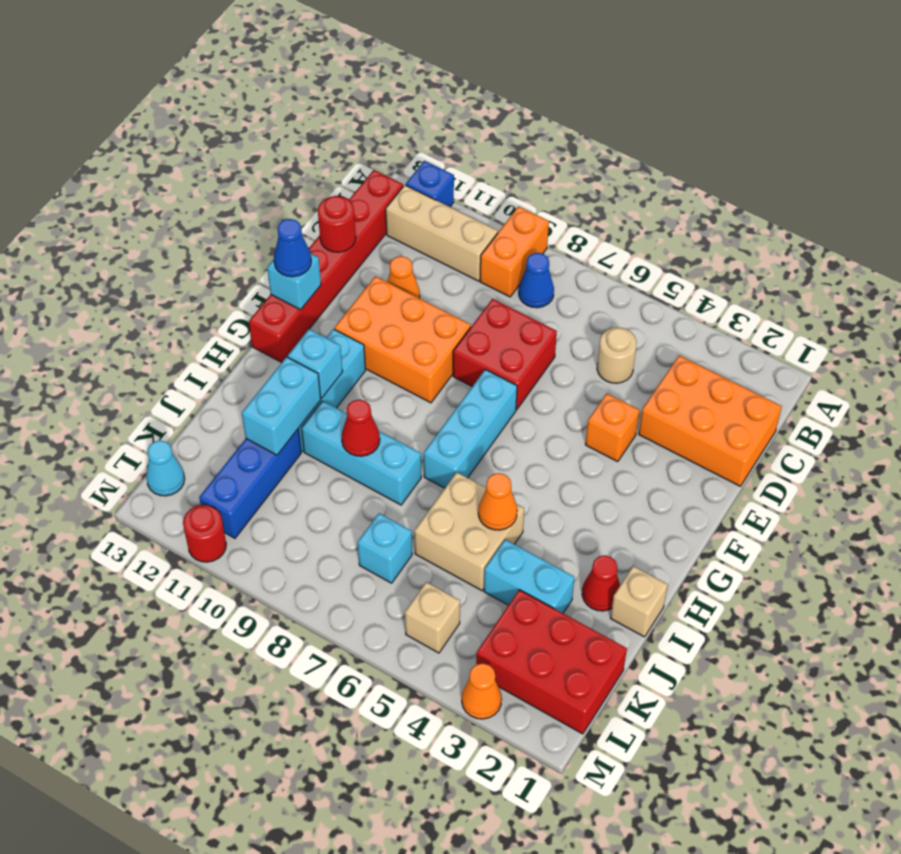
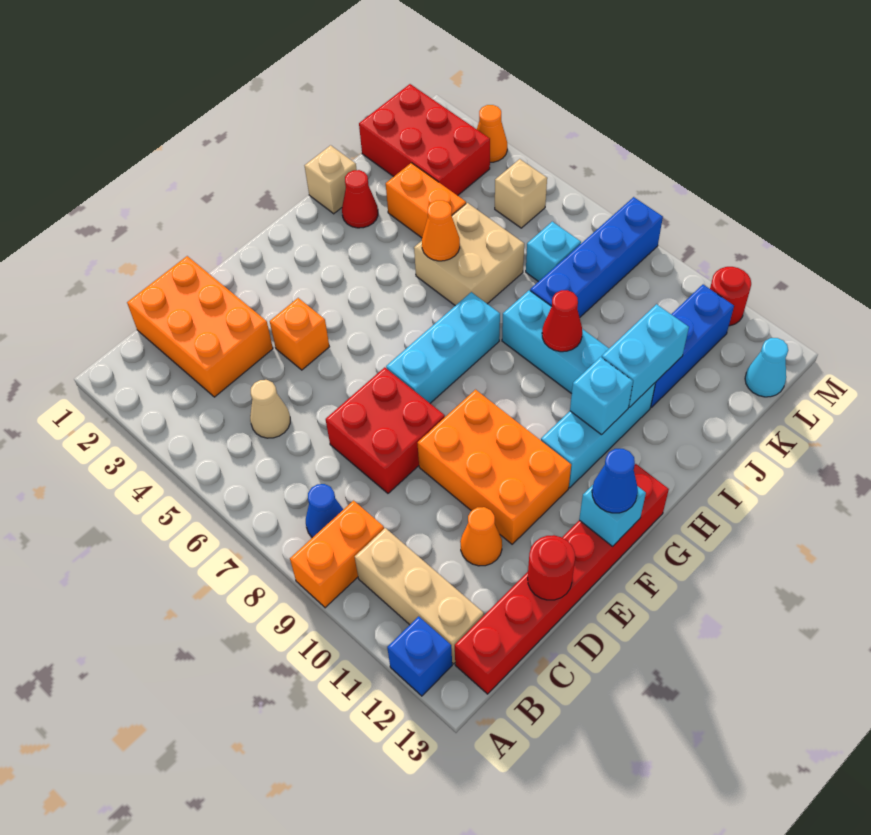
tan round brick C5 level 1 -> tan cone C5 level 1
cyan brick J3:J4 level 1 -> orange brick J3:J4 level 1
none -> blue brick J8:M8 level 1

